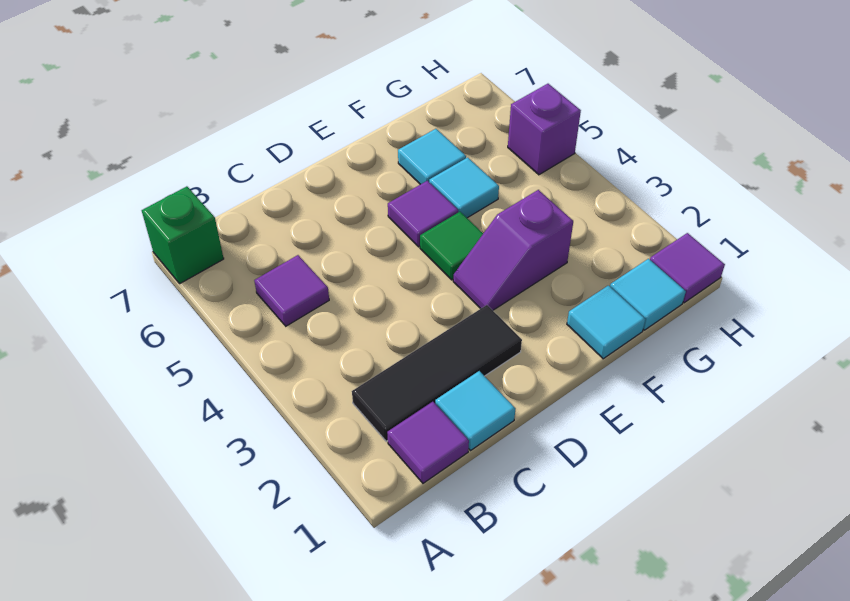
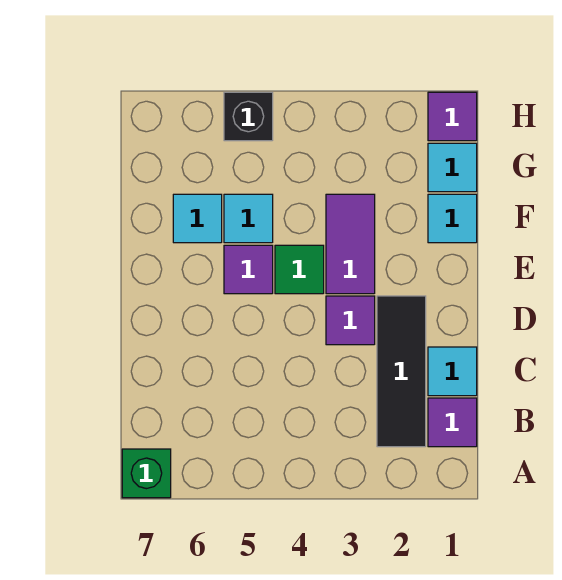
purple tile B5 level 1 -> purple tile D3 level 1
purple slope E3:F3 level 1 top F -> purple tile E3:F3 level 1
purple brick H5 level 1 -> black brick H5 level 1

